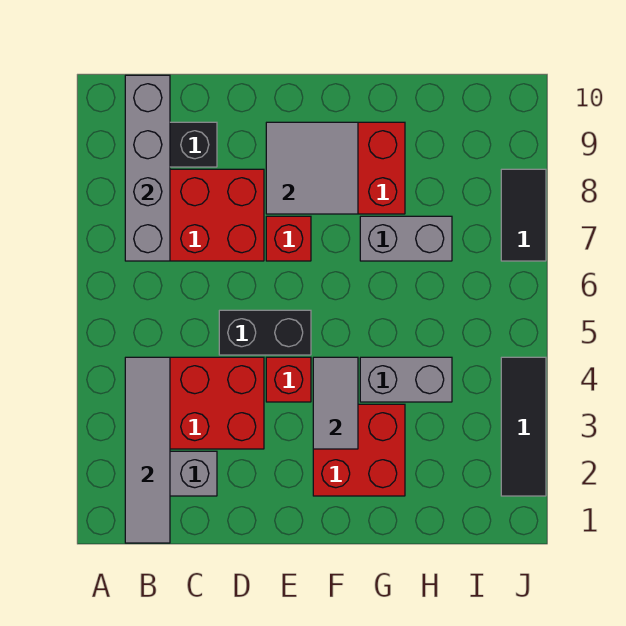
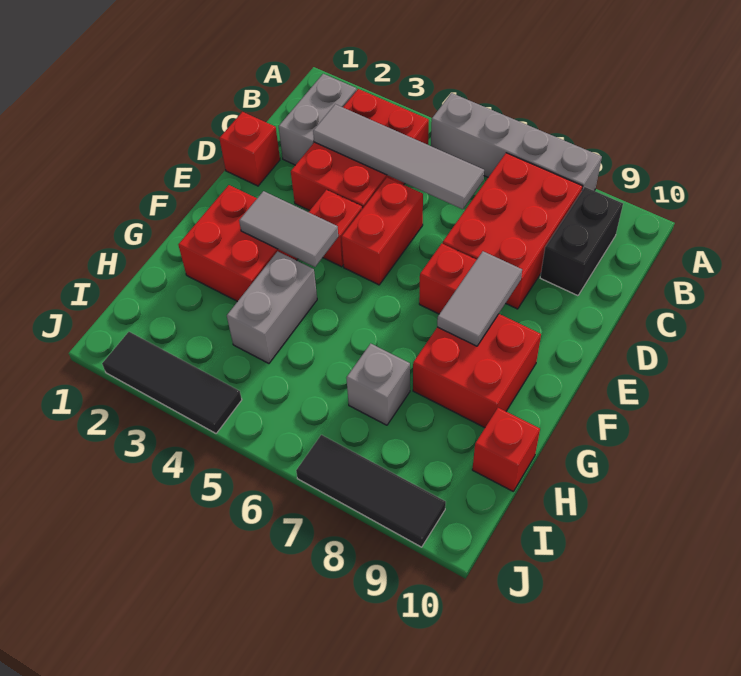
grey tile B1:B4 level 2 -> grey tile C3:C6 level 2
grey brick B7:B10 level 2 -> grey brick A5:A8 level 1
none -> red brick D1 level 1
black brick D5:E5 level 1 -> red brick D5:E5 level 1
grey tile E8:F9 level 2 -> grey tile E8:F8 level 2
grey brick G7:H7 level 1 -> grey brick H7 level 1
none -> red brick H10 level 1
black tile J7:J8 level 1 -> black tile J7:J9 level 1

